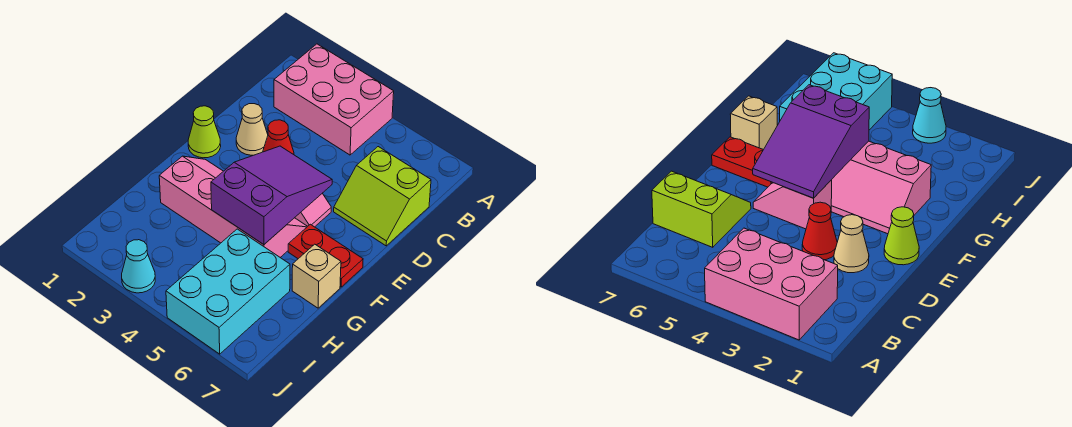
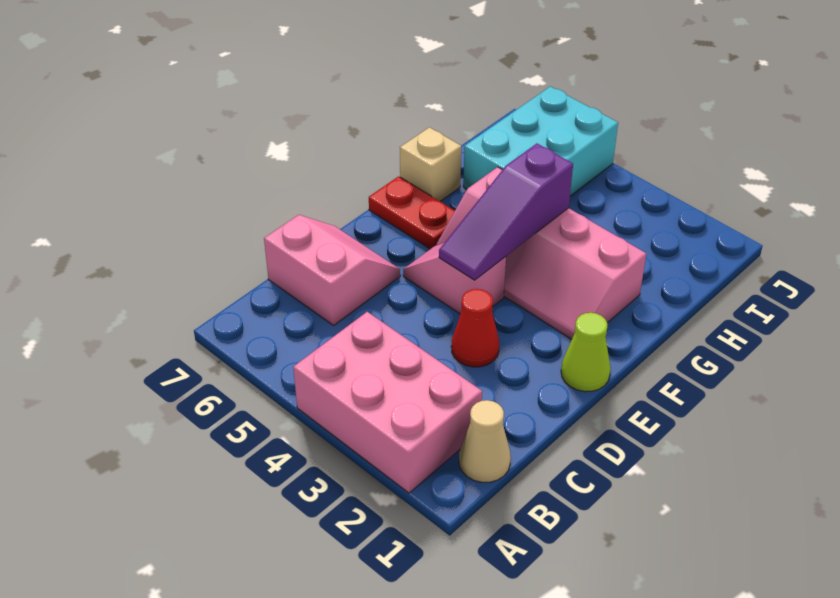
lime slope C6:D7 level 1 top C -> pink slope C6:D7 level 1 top C
tan cone D2 level 1 -> tan cone B1 level 1
purple slope E4:G5 level 2 top G -> purple slope E4:G4 level 2 top G
cyan cone J3 level 1 -> none

